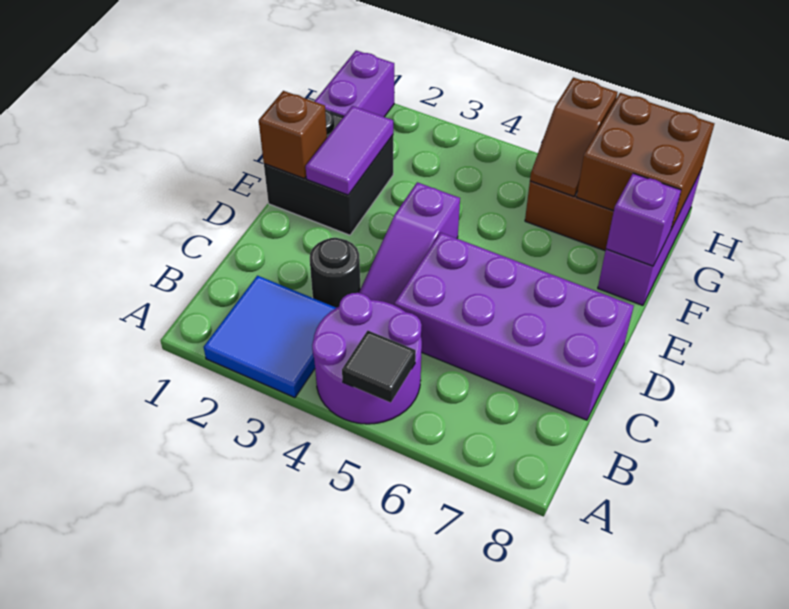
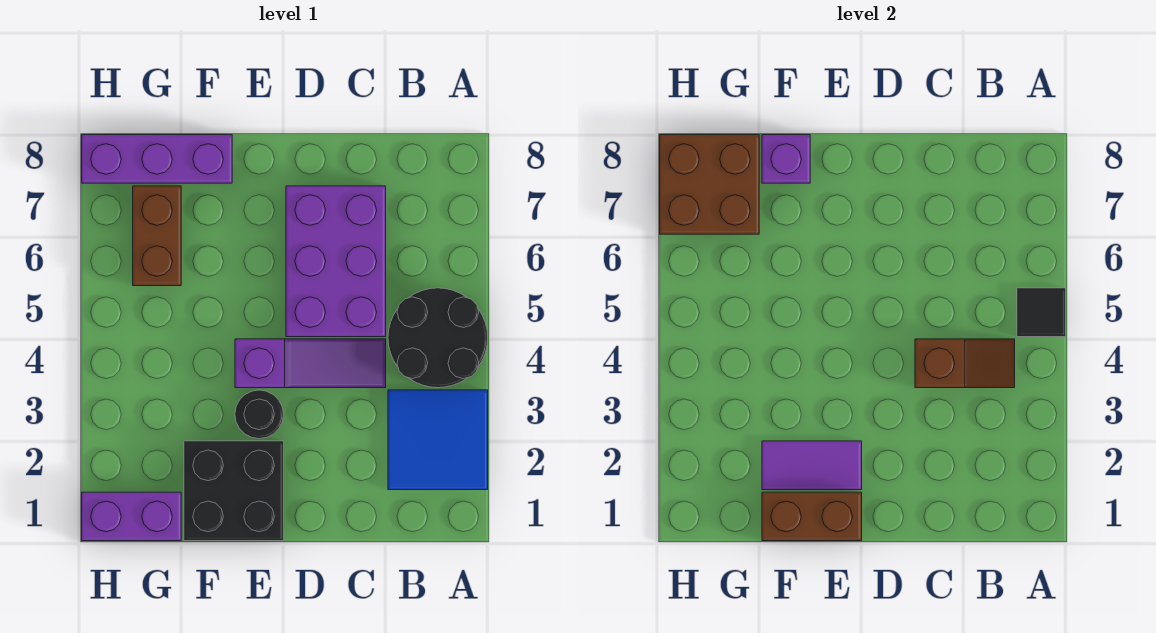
purple round brick A4:B5 level 1 -> black round brick A4:B5 level 1
black round brick C3 level 1 -> black round brick E3 level 1
purple brick C5:D8 level 1 -> purple brick C5:D7 level 1
brown brick E1 level 2 -> brown brick E1:F1 level 2
brown slope G6:H6 level 2 top H -> brown slope B4:C4 level 2 top C

